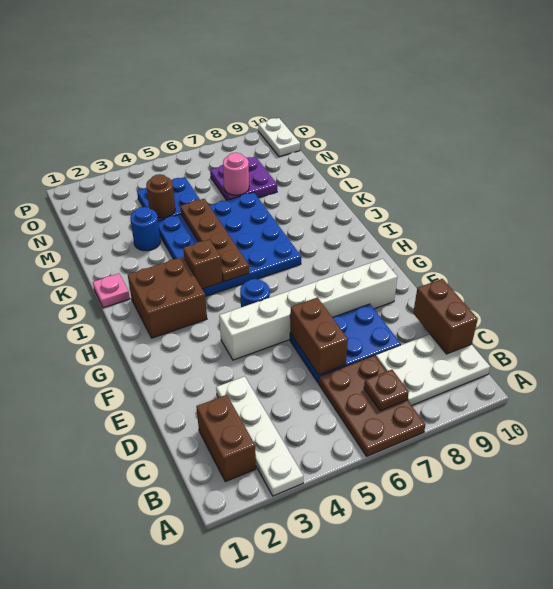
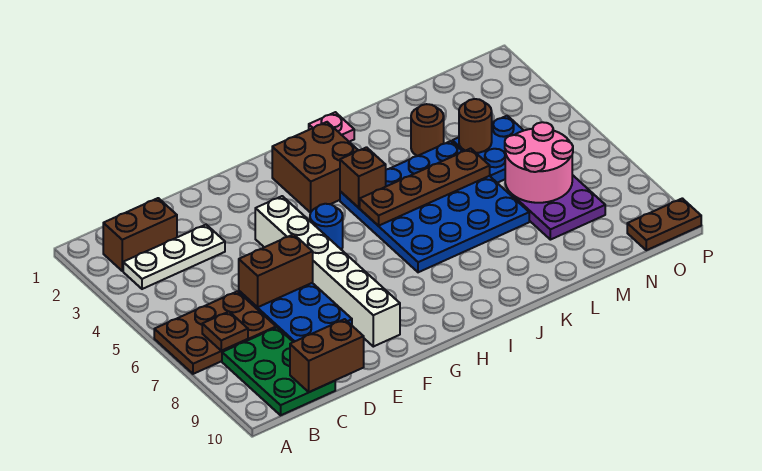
white plate A3:D3 level 1 -> white plate B3:D3 level 1
white plate B8:C10 level 1 -> green plate B8:C10 level 1
blue round brick L3 level 1 -> brown round brick L3 level 1
pink round brick M7 level 2 -> pink round brick M6:N7 level 2
white plate O10:P10 level 1 -> brown plate O10:P10 level 1

